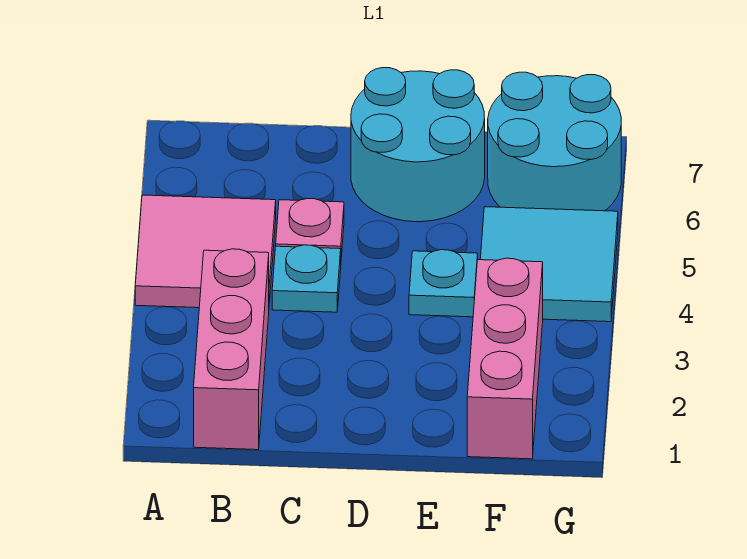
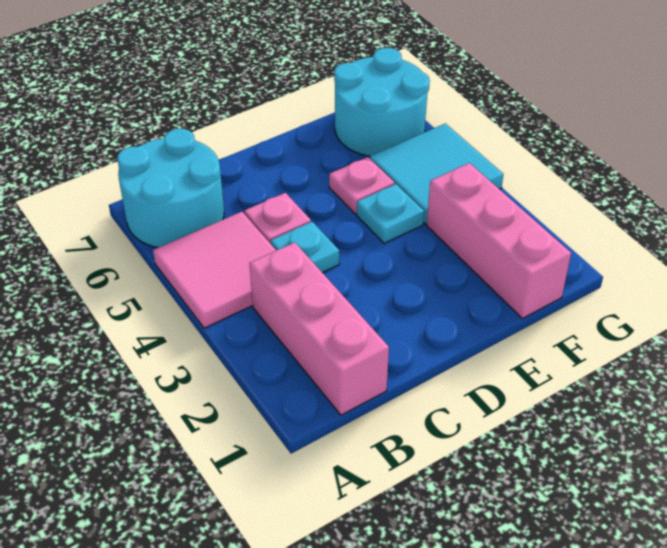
cyan round brick D6:E7 level 1 -> cyan round brick A6:B7 level 1
none -> pink plate E5 level 1

